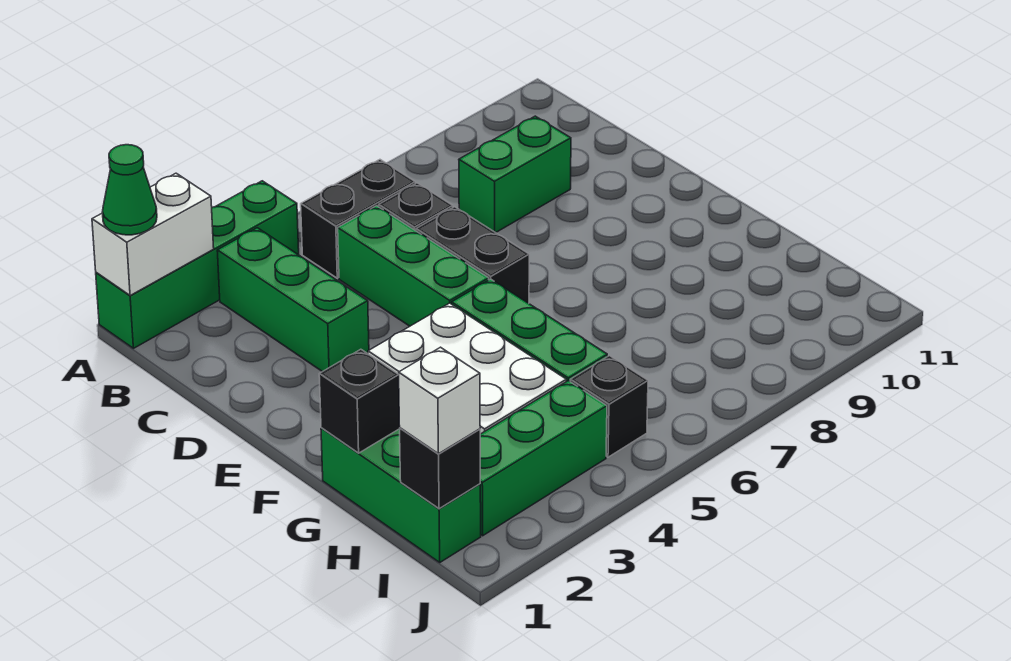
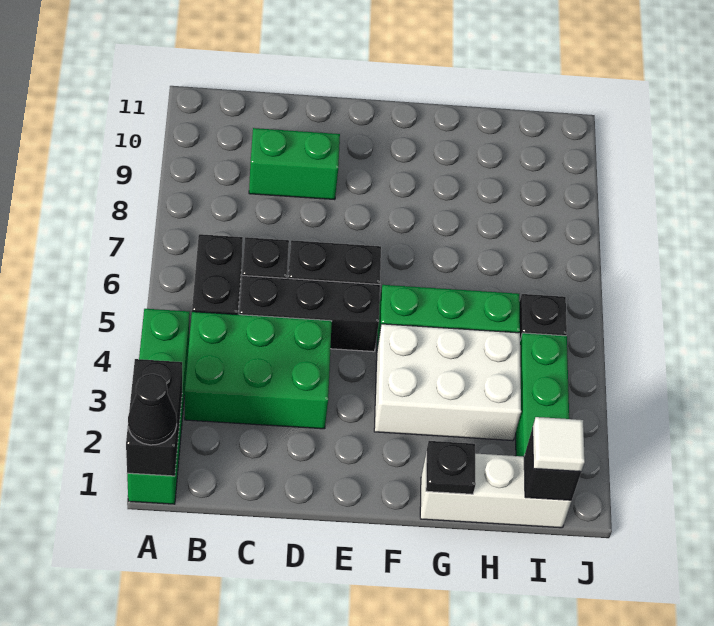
white brick A1:A2 level 2 -> black brick A1:A2 level 2
green cone A1 level 3 -> black cone A1 level 3
green brick B3:D3 level 1 -> green brick B3:D4 level 1
green brick C5:E5 level 1 -> black brick C5:E5 level 1
green brick C8:C9 level 1 -> green brick C9:D9 level 1
green brick G1:I1 level 1 -> white brick G1:I1 level 1
black brick G1 level 2 -> black plate G1 level 2
white brick I1 level 3 -> white tile I1 level 3

